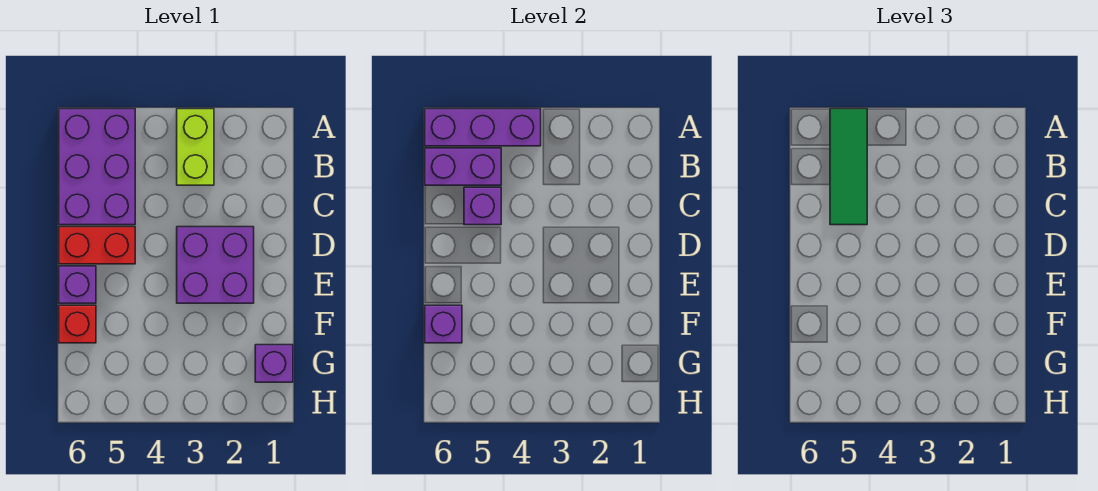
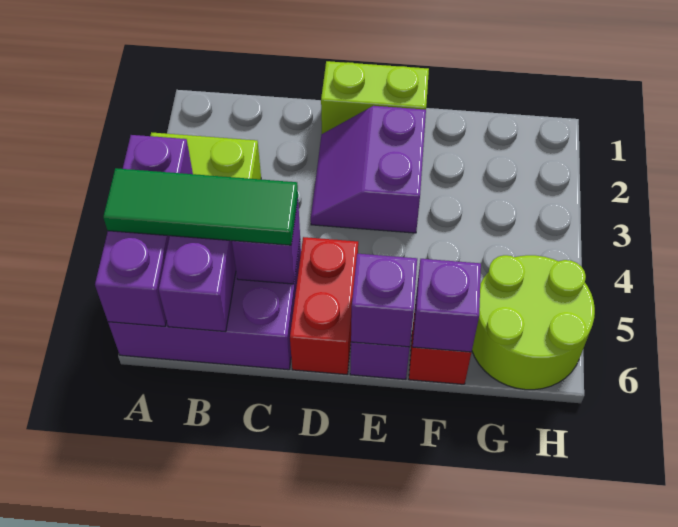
none -> lime brick D1:E1 level 1
purple brick D2:E3 level 1 -> purple slope D2:E3 level 1 top E
purple brick G1 level 1 -> purple brick E6 level 2
none -> lime round brick G5:H6 level 1

